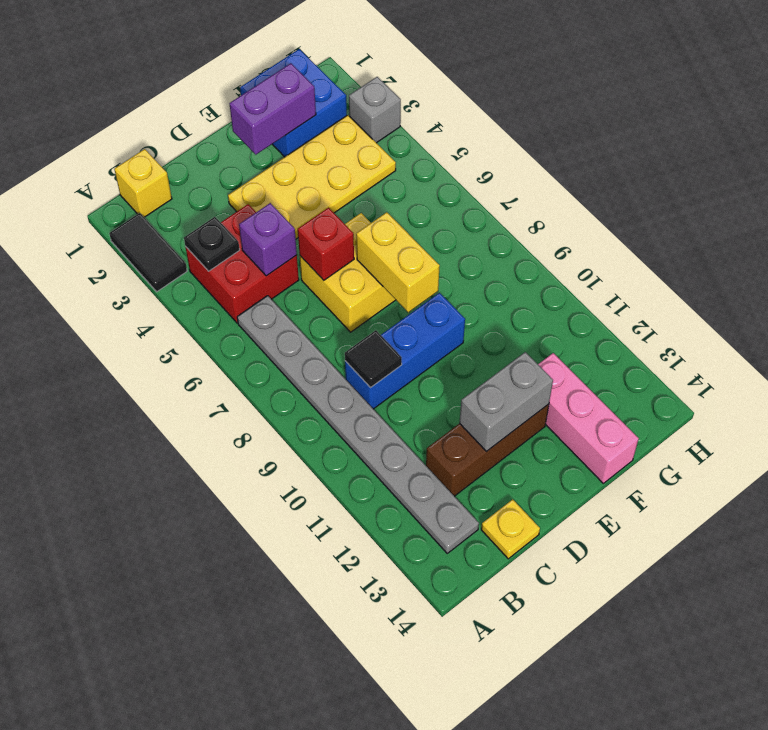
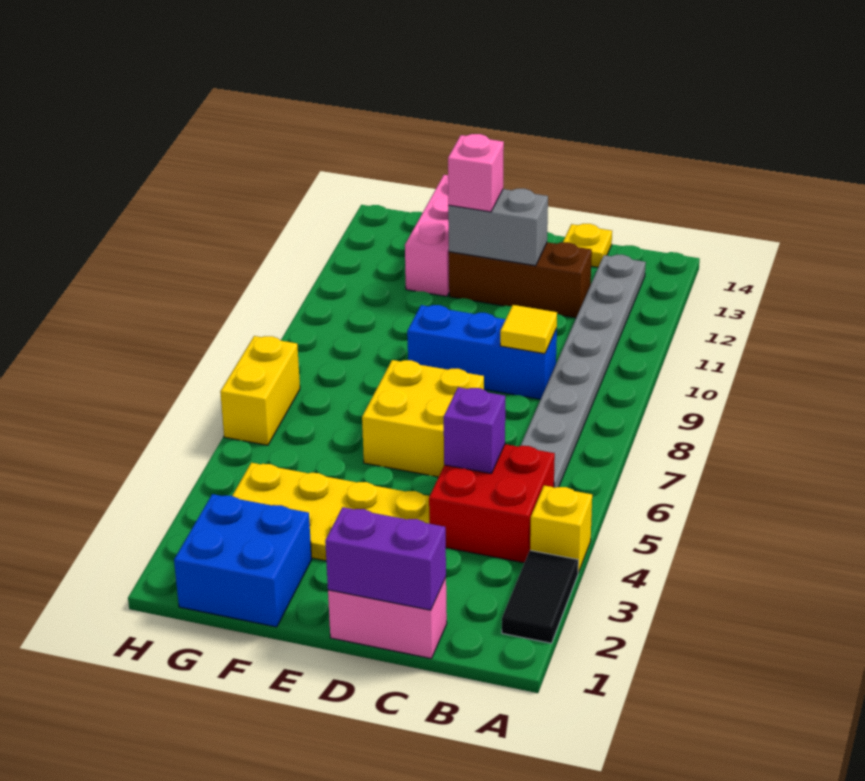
yellow brick B1 level 1 -> yellow brick A4 level 1
black plate B4 level 2 -> none
none -> pink brick C1:D1 level 1
black tile C9 level 2 -> yellow tile C9 level 2
red brick D6 level 2 -> none
purple brick E2:F2 level 2 -> purple brick C1:D1 level 2
yellow brick E7:E8 level 2 -> yellow brick H6:H7 level 1
none -> pink brick E12 level 3
grey brick H3 level 1 -> none

